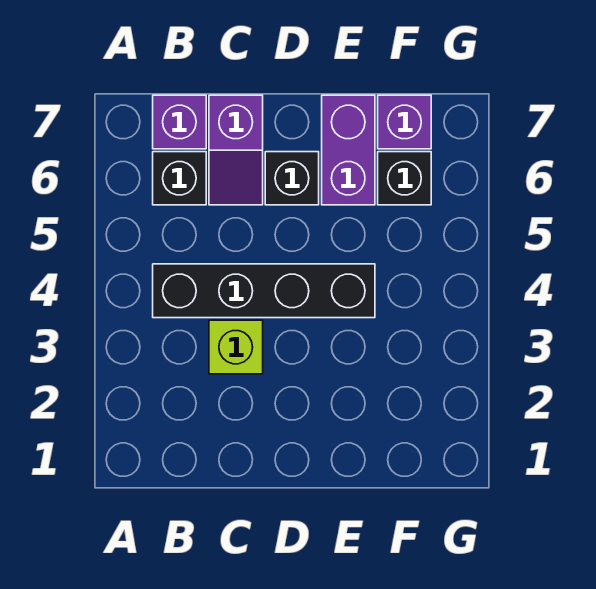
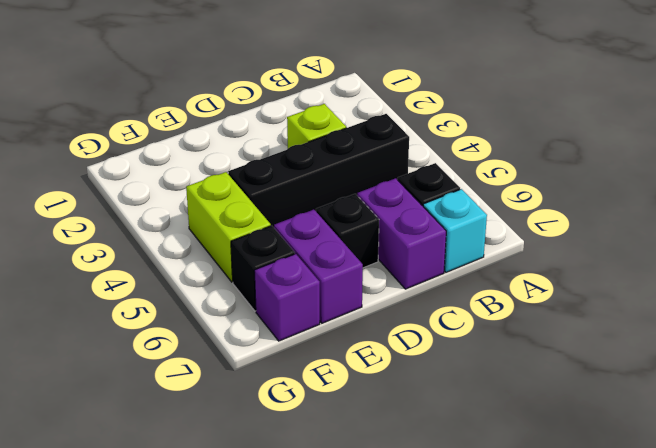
purple brick B7 level 1 -> cyan brick B7 level 1
purple slope C6:C7 level 1 top 7 -> purple brick C6:C7 level 1
none -> lime brick F4:F5 level 1

